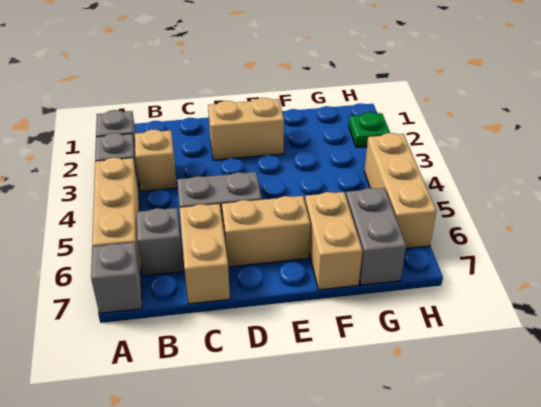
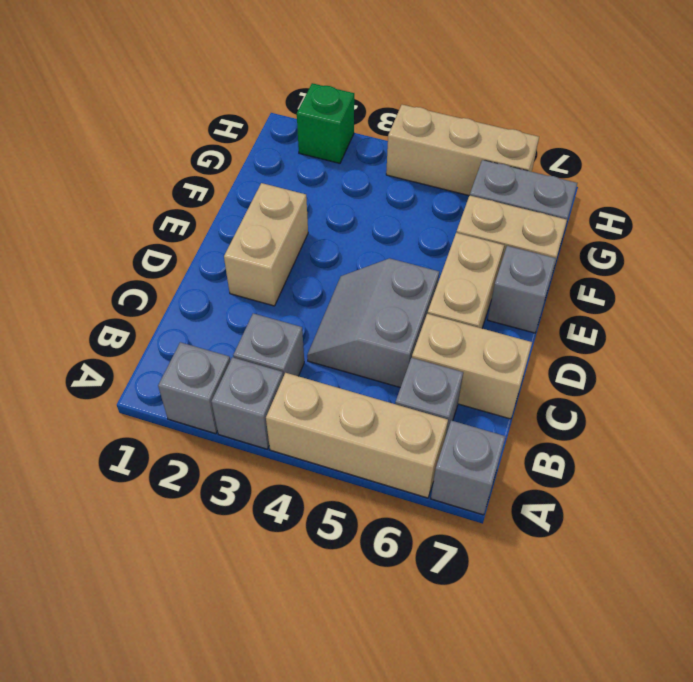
tan brick B3 level 1 -> grey brick B3 level 1
none -> grey brick E7 level 1
green plate H2 level 1 -> green brick H2 level 1

